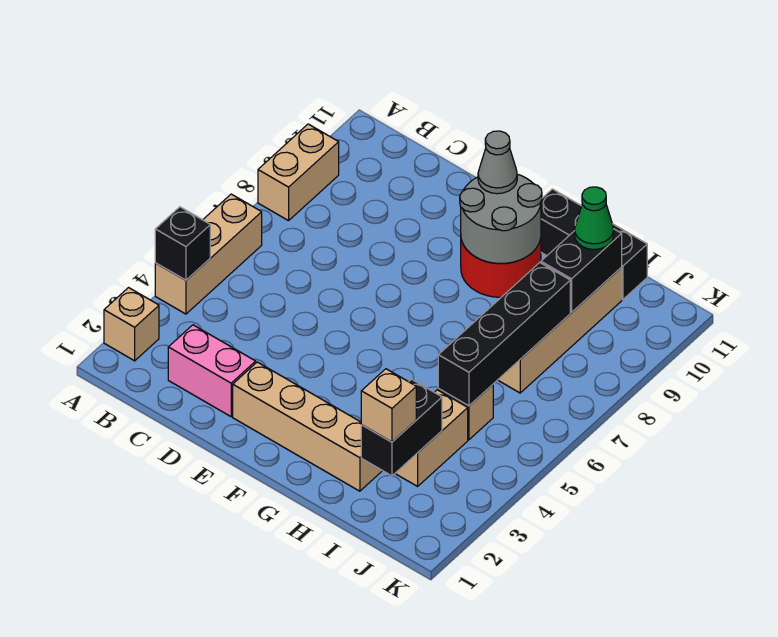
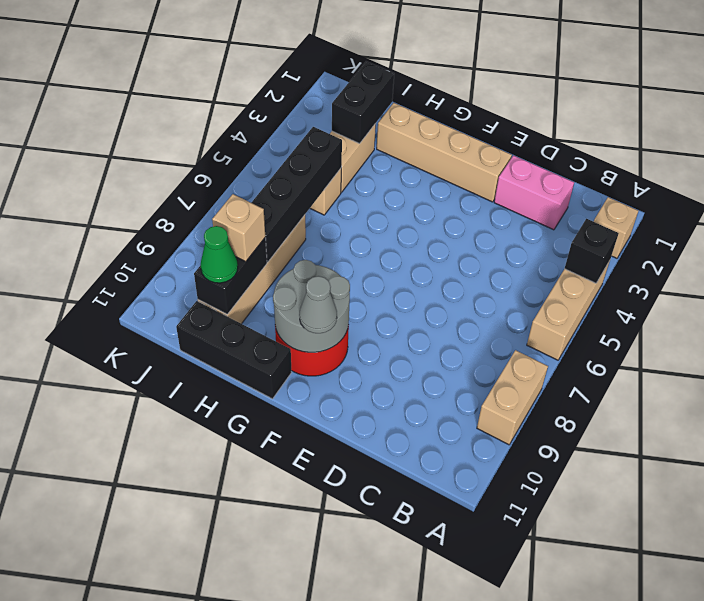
tan brick I2 level 3 -> tan brick I9 level 3

